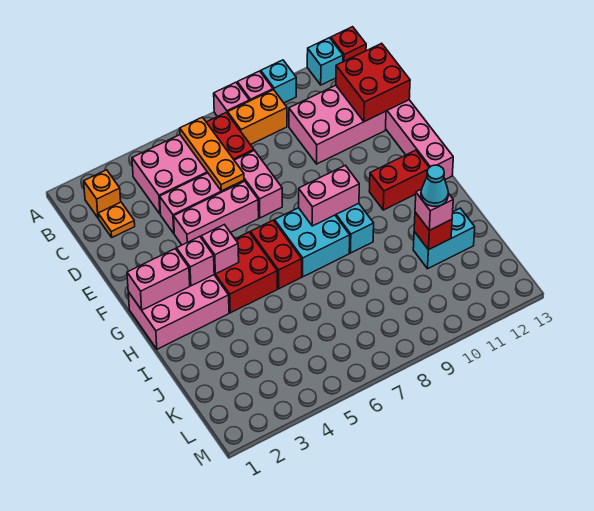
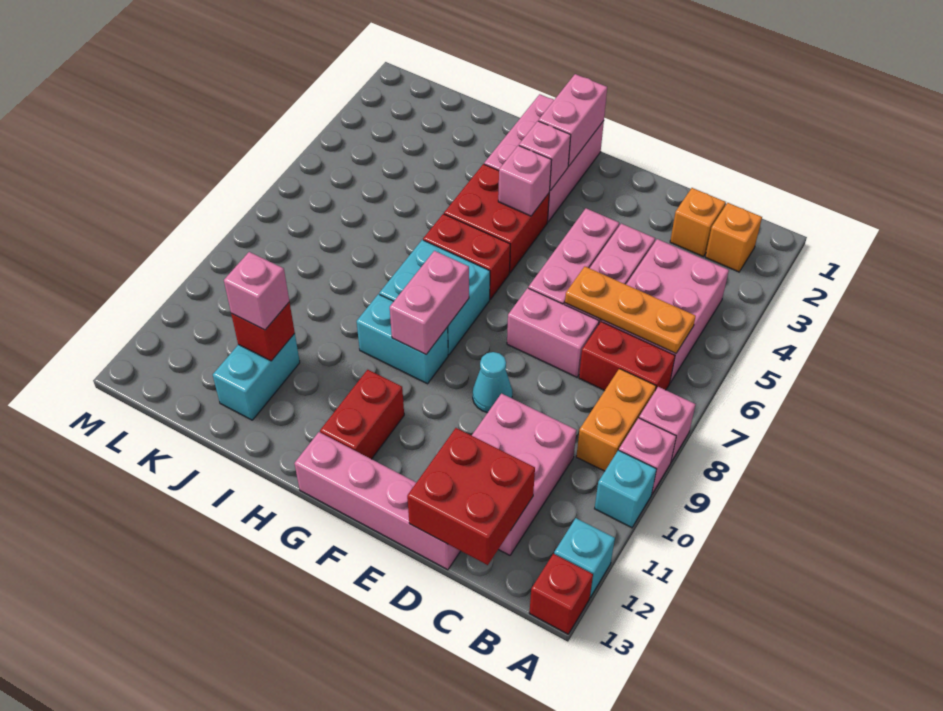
orange plate C2 level 1 -> orange brick C2 level 1
cyan cone J11 level 4 -> cyan cone E9 level 1

